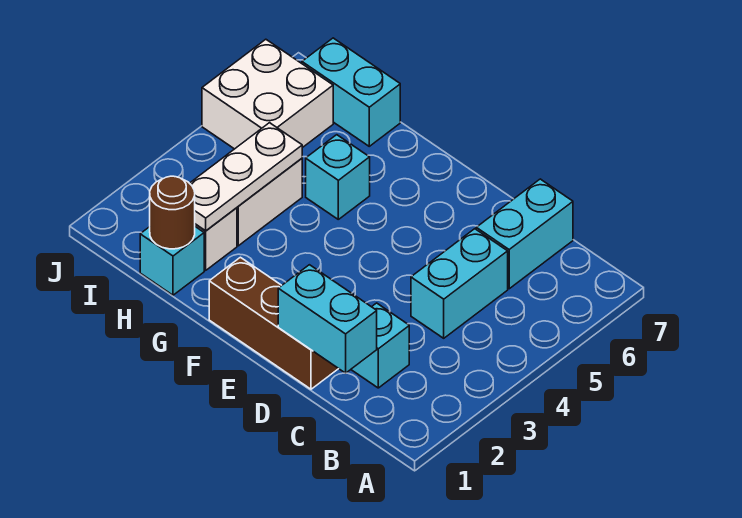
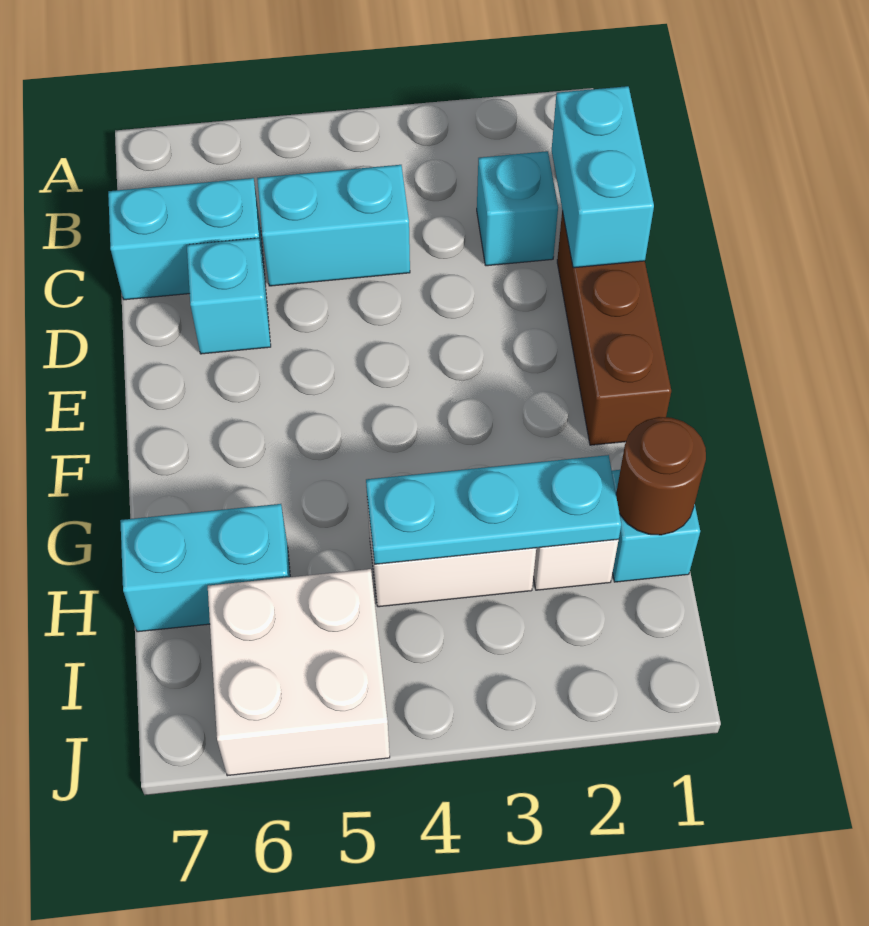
cyan brick G5 level 1 -> cyan brick D6 level 1
white plate H2:H4 level 2 -> cyan plate H2:H4 level 2
cyan brick H7:I7 level 1 -> cyan brick H6:H7 level 1

